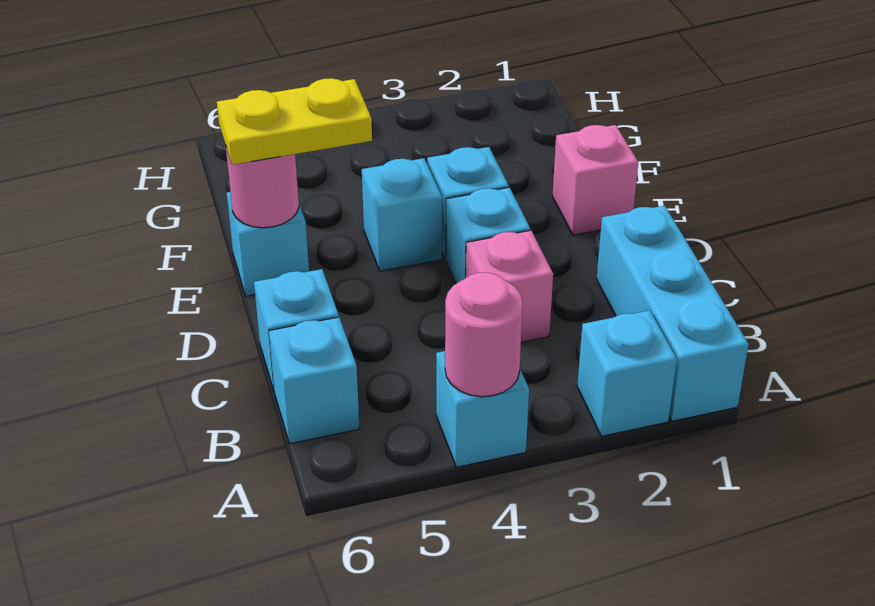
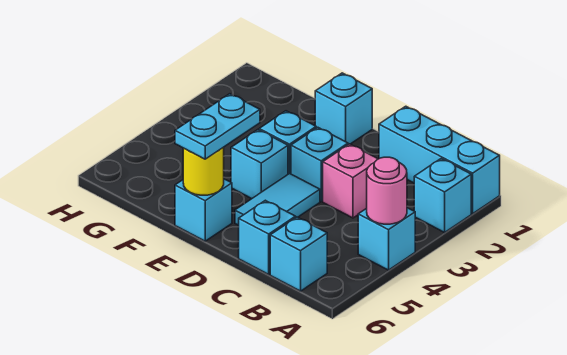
none -> cyan tile D4:D5 level 1
pink brick E1 level 1 -> cyan brick E1 level 1
yellow plate E5:E6 level 3 -> cyan plate E5:E6 level 3
pink round brick E6 level 2 -> yellow round brick E6 level 2

